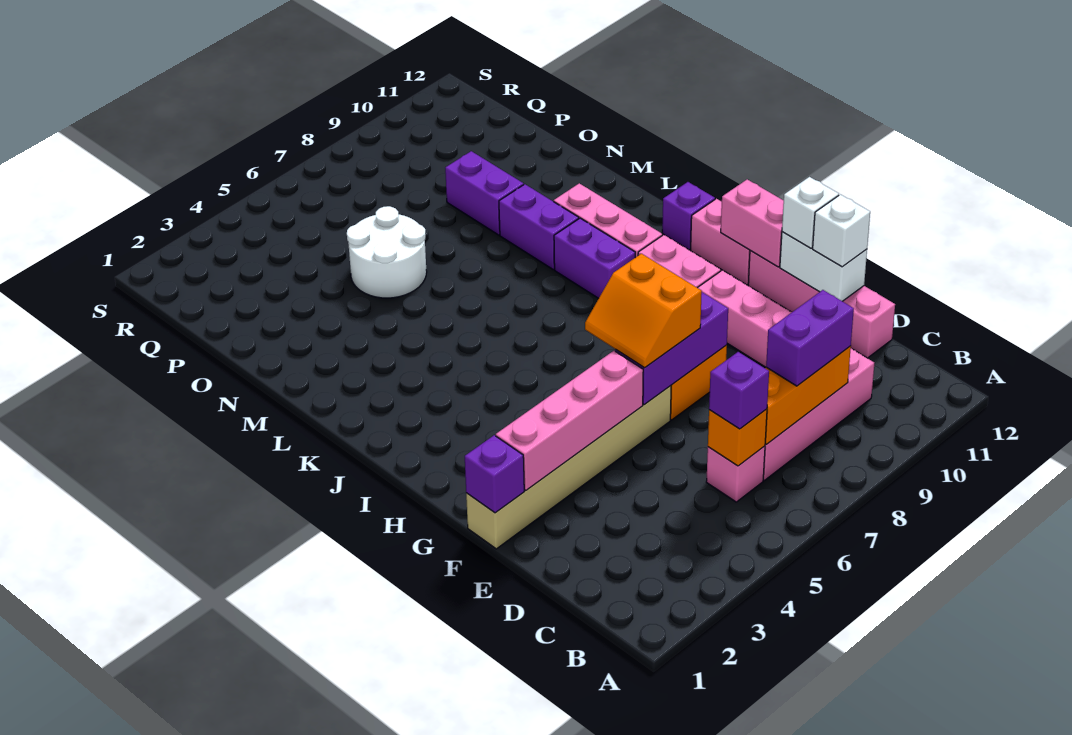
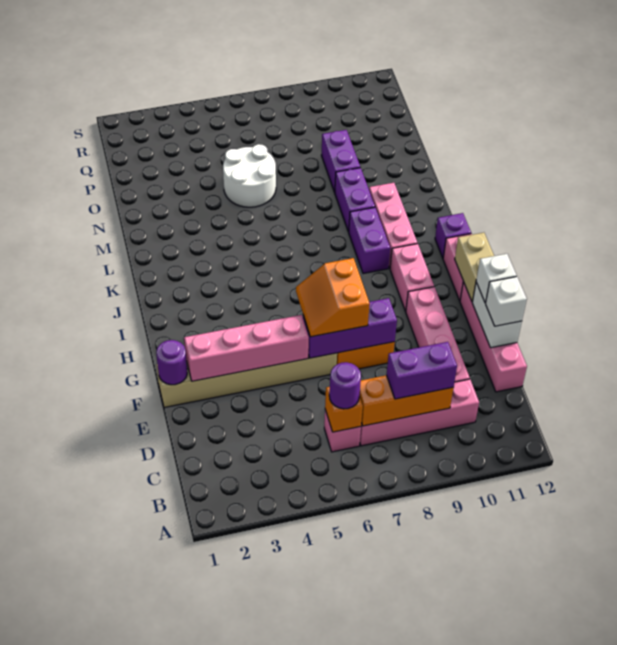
purple brick C6 level 3 -> purple round brick C6 level 3
purple brick F1 level 2 -> purple round brick F1 level 2
pink brick G12:H12 level 2 -> tan brick G12:H12 level 2

